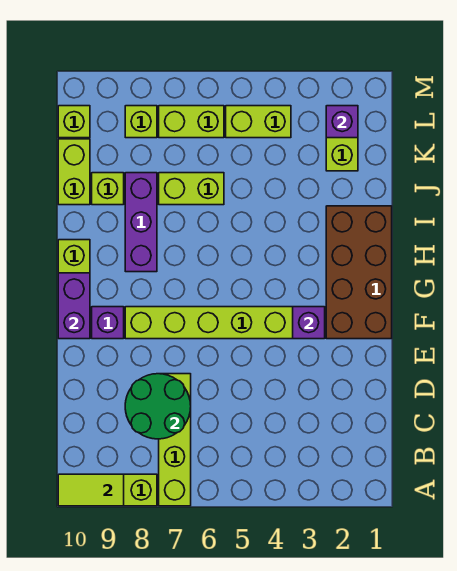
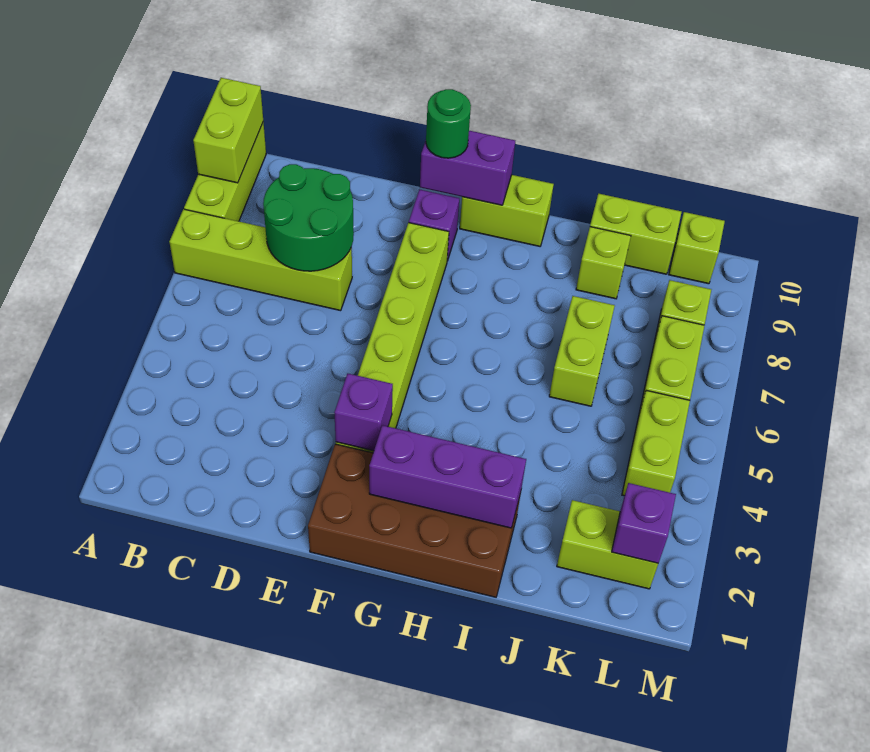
lime tile A9:A10 level 2 -> lime brick A9:A10 level 2
none -> green round brick F10 level 3
purple brick H8:J8 level 1 -> purple brick G2:I2 level 2

